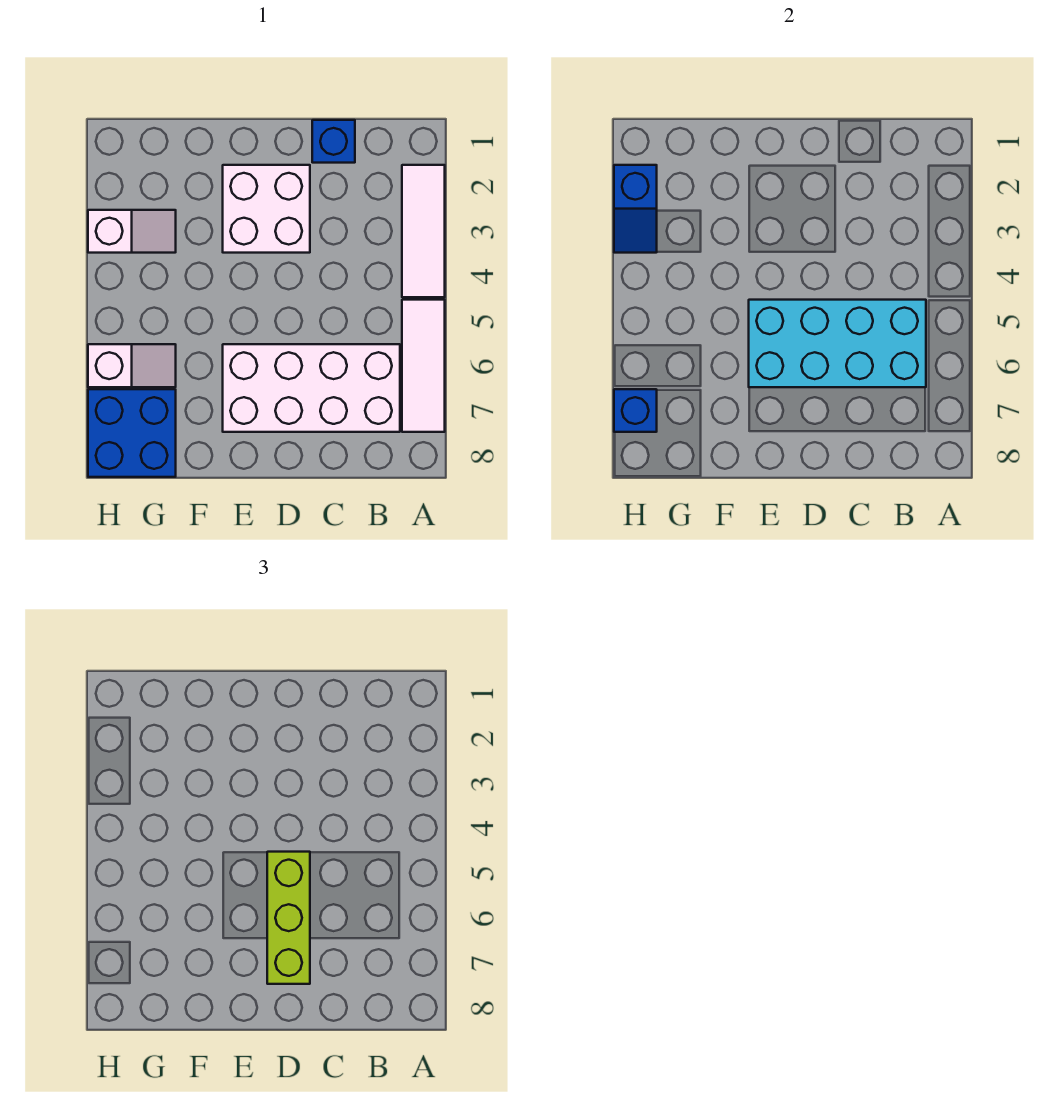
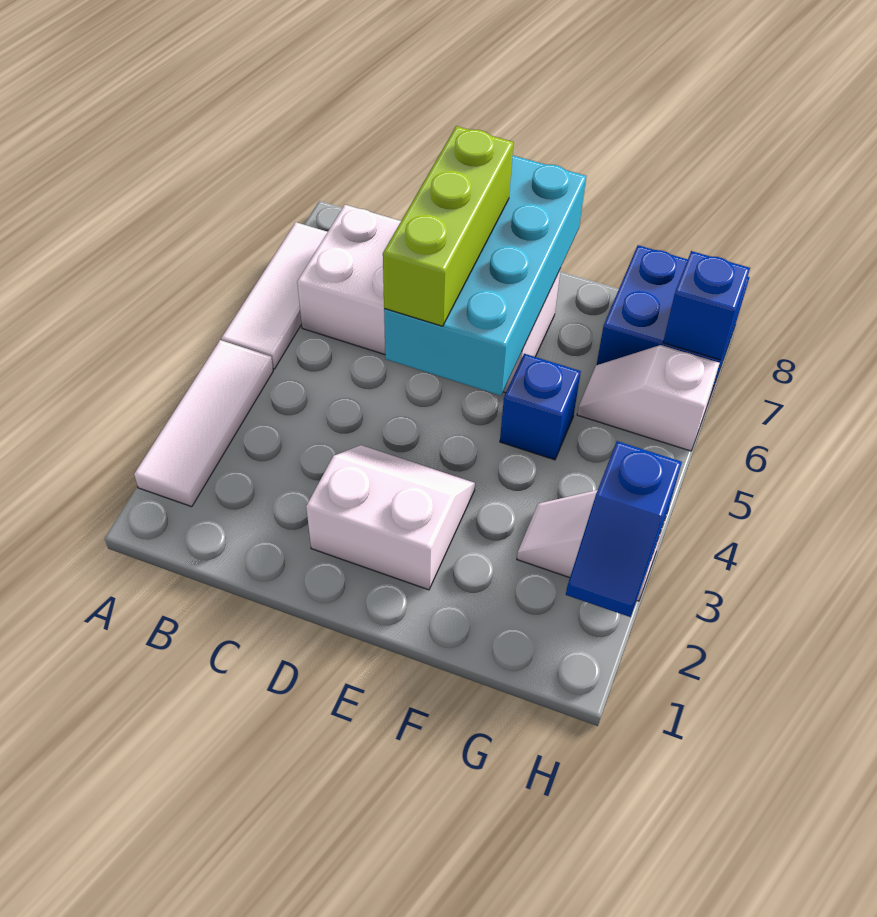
cyan brick B5:E6 level 2 -> cyan brick D5:E8 level 2
blue brick C1 level 1 -> blue brick F5 level 1
white brick D2:E3 level 1 -> white slope D2:E3 level 1 top 2
blue slope H2:H3 level 2 top 2 -> blue slope H2:H3 level 2 top 3

